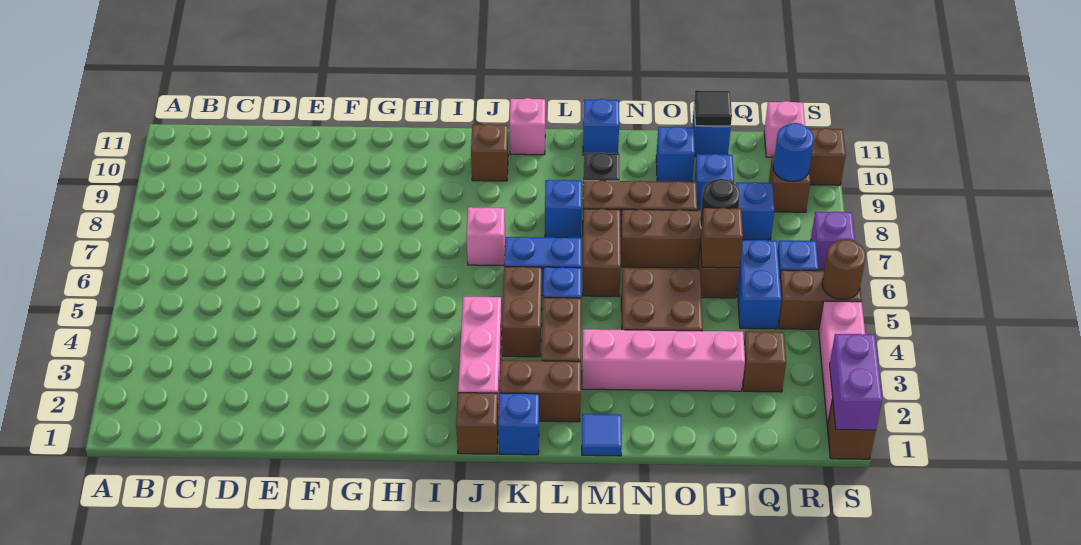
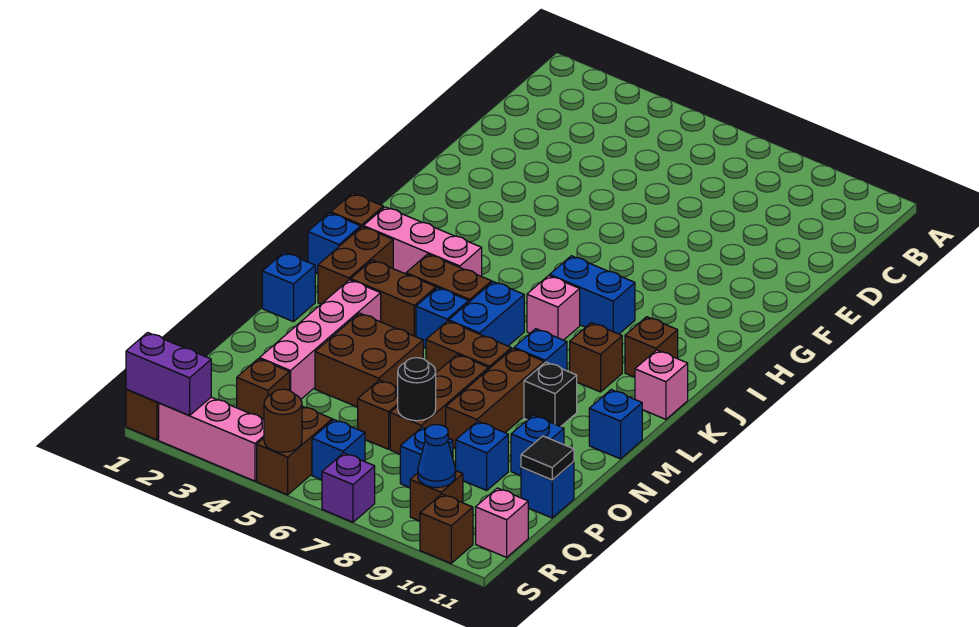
blue tile M1 level 1 -> blue brick M1 level 1
brown brick P6 level 2 -> brown brick K9 level 1
blue brick Q5:Q6 level 1 -> blue brick I7:I8 level 1
blue round brick R9 level 2 -> blue cone R9 level 2

